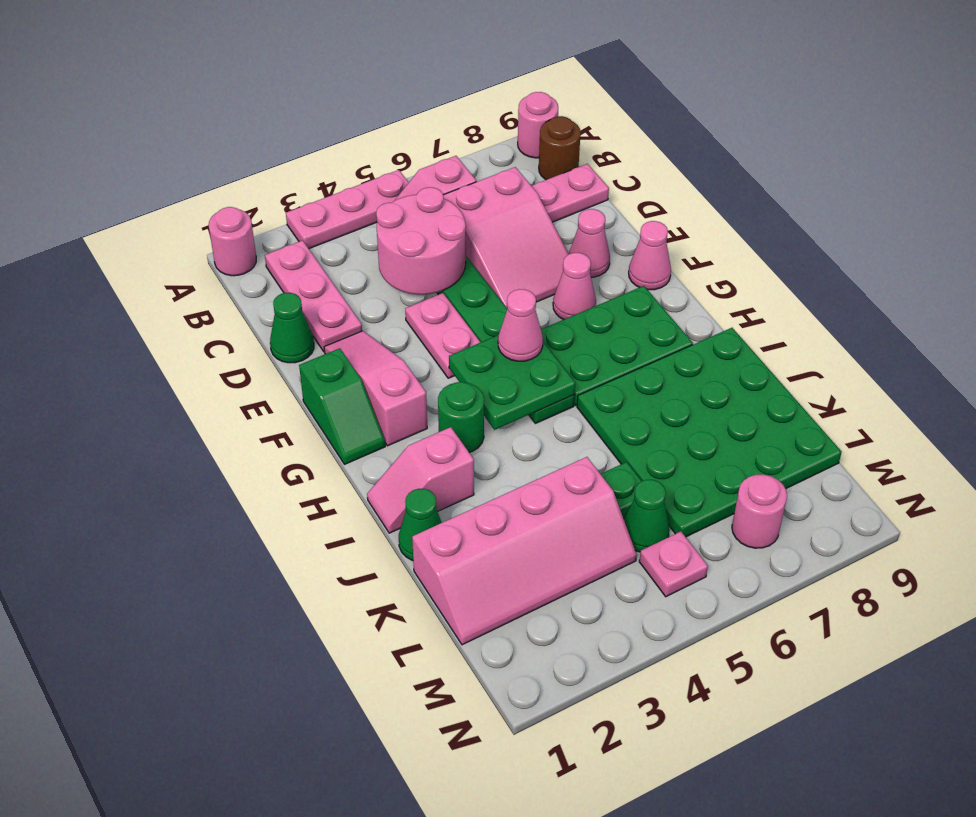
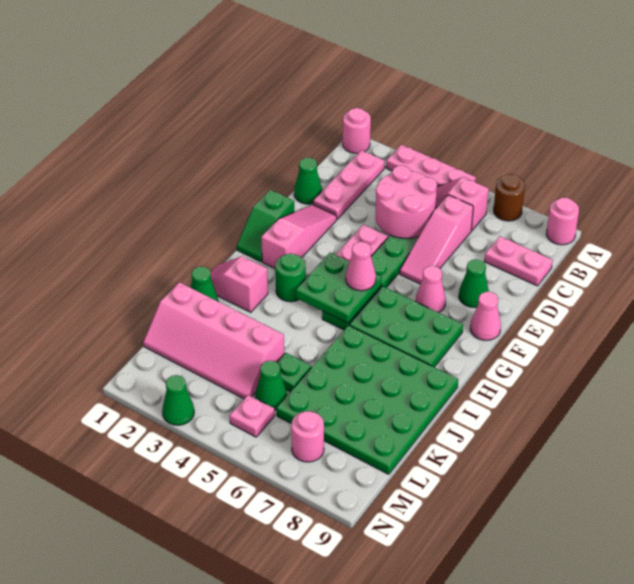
brown round brick B9 level 1 -> brown round brick A7 level 1
pink slope C6:E7 level 1 top C -> pink slope C6:E6 level 1 top C
pink cone E8 level 1 -> green cone E8 level 1
none -> green cone N3 level 1

